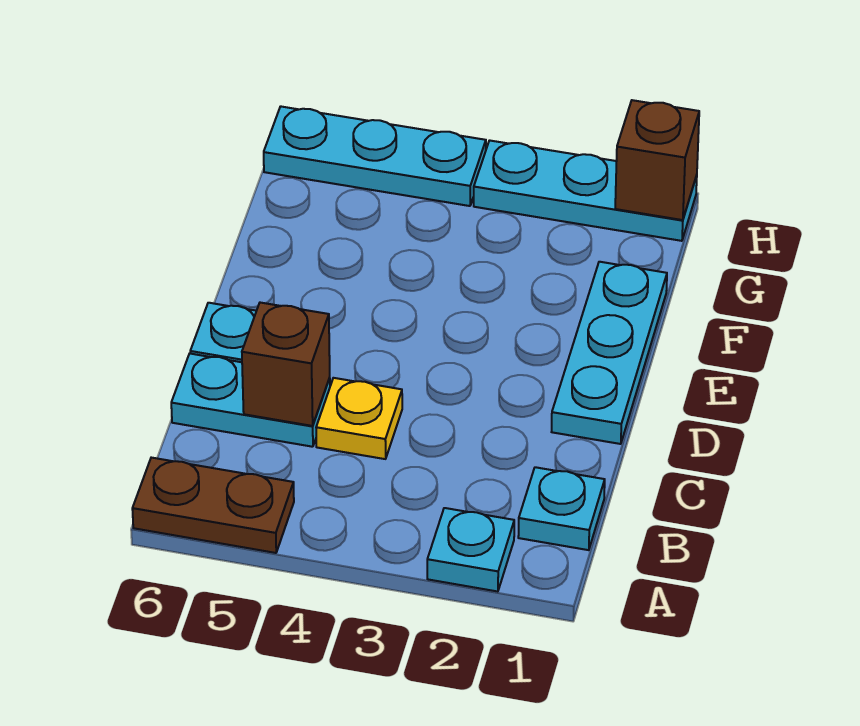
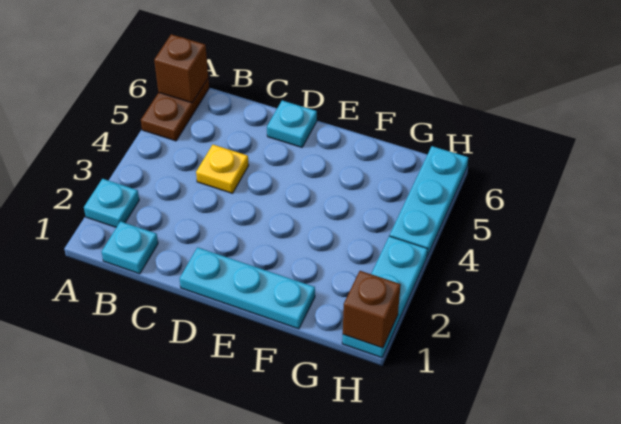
cyan plate C5:C6 level 1 -> none
brown brick C5 level 2 -> brown brick A6 level 2

